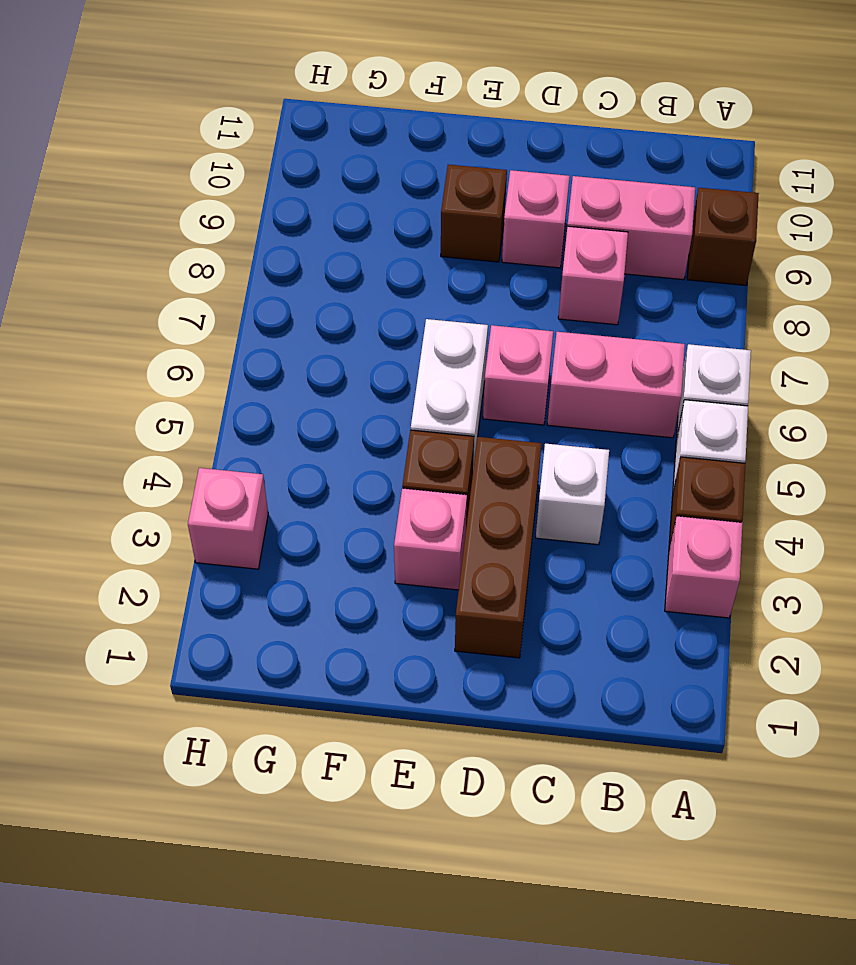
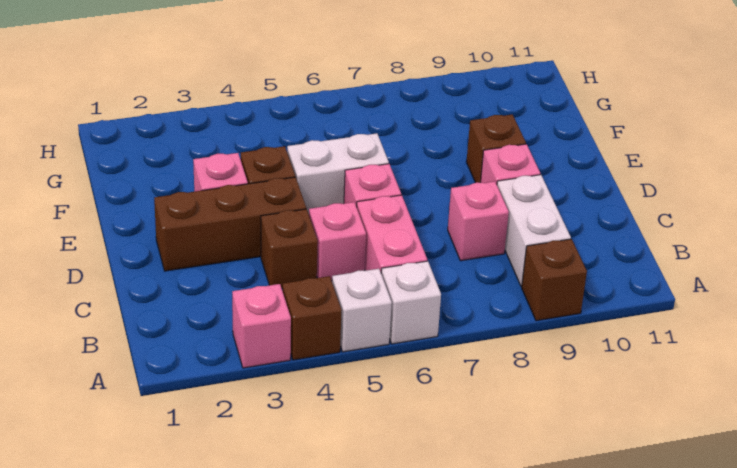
pink brick B9:C9 level 1 -> white brick B9:C9 level 1
white brick C4 level 1 -> brown brick C4 level 1
pink brick H3 level 1 -> pink brick C5 level 1

